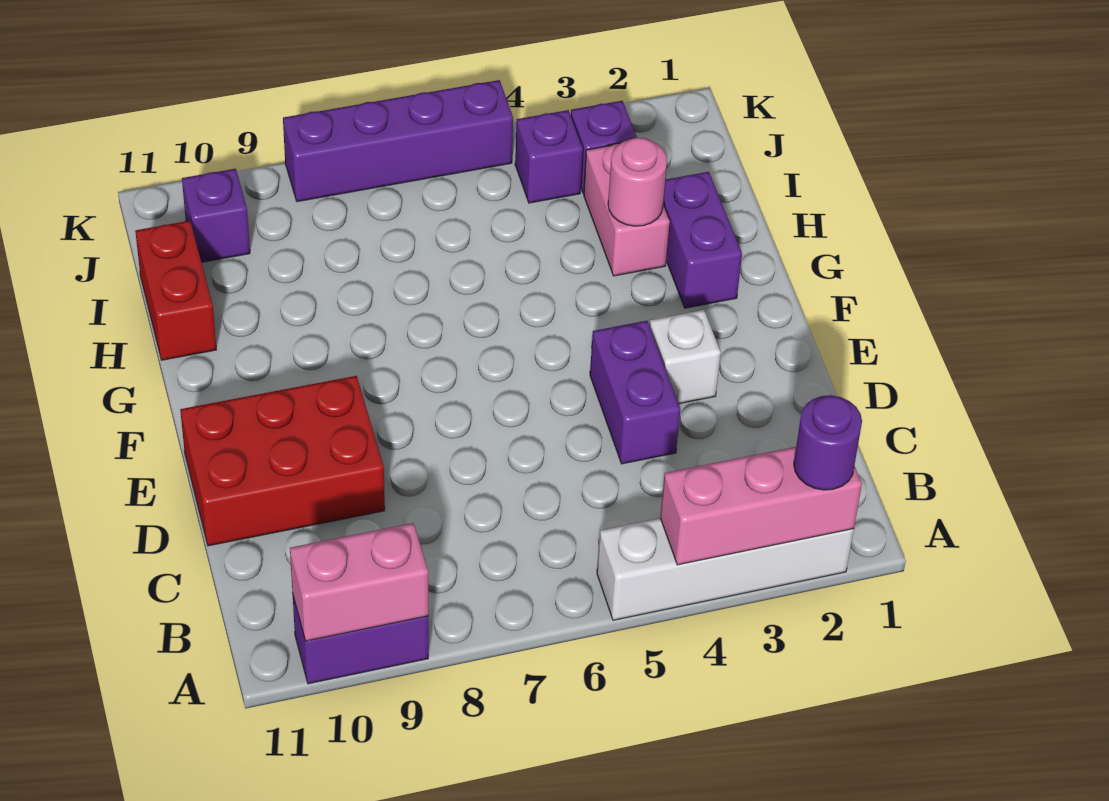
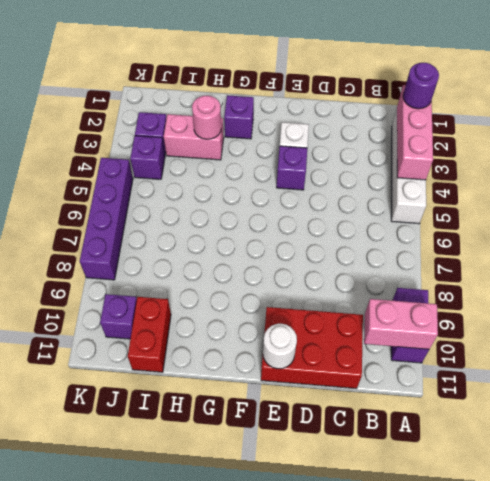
pink brick A9:A10 level 2 -> pink brick A10:B10 level 2
purple brick D4:E4 level 1 -> purple brick E4 level 1
red brick D9:E11 level 1 -> red brick C10:E11 level 1
none -> white round brick E11 level 2
purple brick G2:H2 level 1 -> purple brick G2 level 1
red brick H11:I11 level 1 -> red brick I10:I11 level 1

